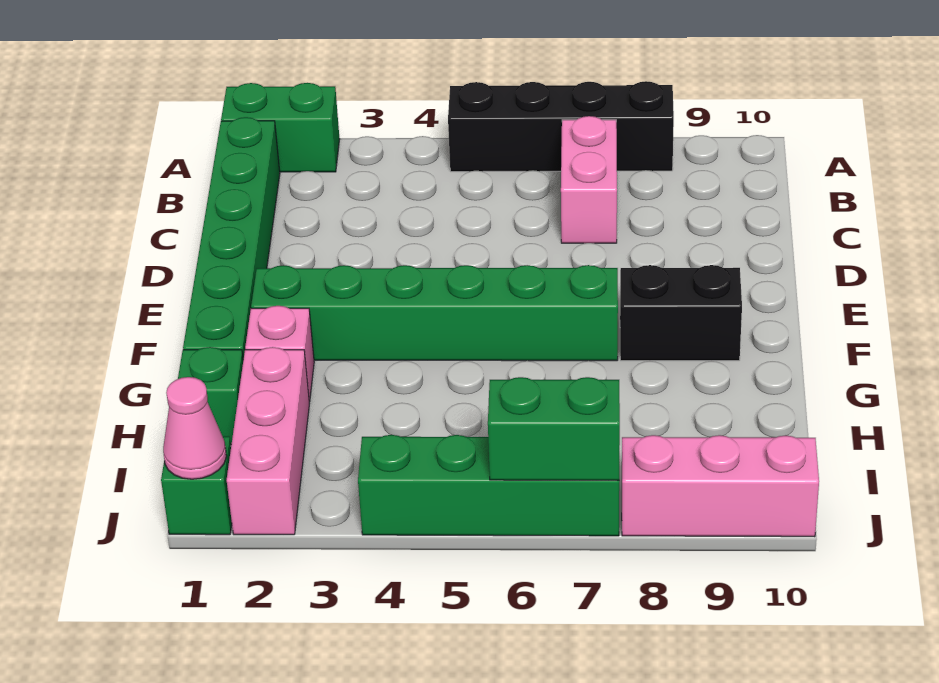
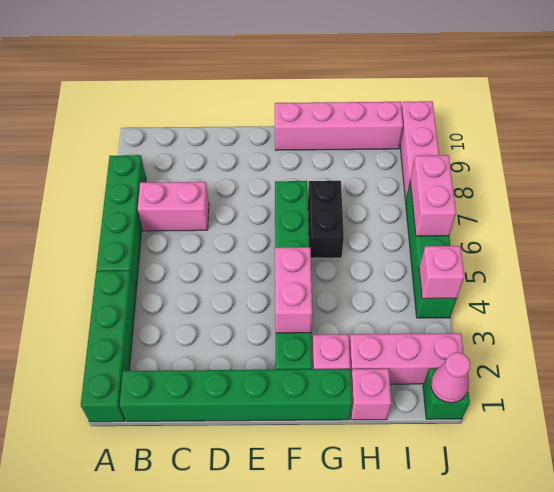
green brick A1:A2 level 1 -> green brick A1:A4 level 1
black brick A5:A8 level 1 -> green brick A5:A8 level 1
none -> pink brick F3:F4 level 2
black brick F8:F9 level 1 -> black brick G6:G7 level 1
none -> pink brick F10:I10 level 1
green brick H1 level 1 -> pink brick H1 level 1
none -> pink brick J4 level 2
green brick J6:J7 level 2 -> pink brick J6:J7 level 2

